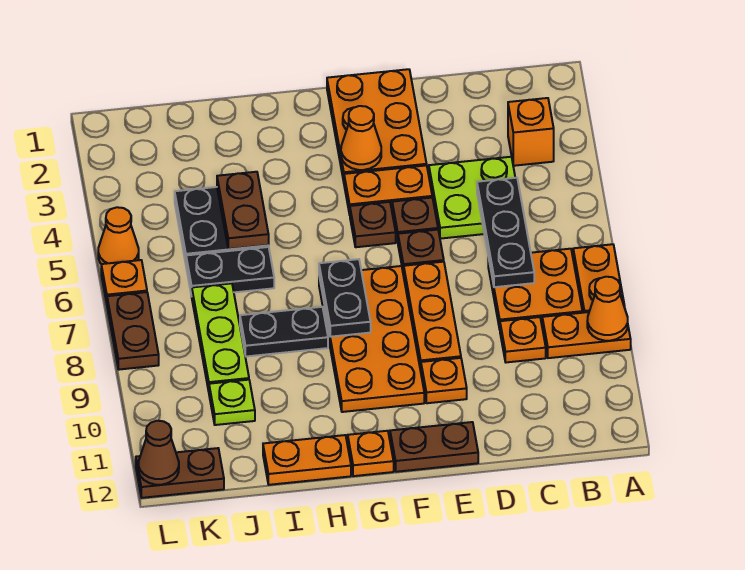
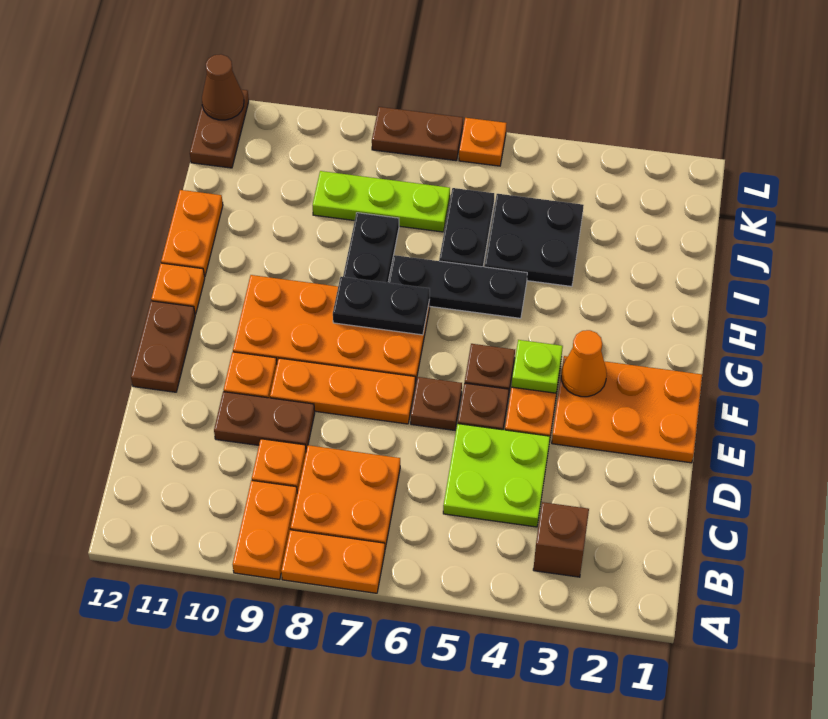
orange cone A9 level 2 -> none
orange brick B3 level 1 -> brown brick B3 level 1
black plate C5:C7 level 2 -> black plate H5:H7 level 1
brown plate I4:I5 level 2 -> brown plate D9:D10 level 1
lime plate J10 level 1 -> lime plate F4 level 2
orange cone L5 level 1 -> none

